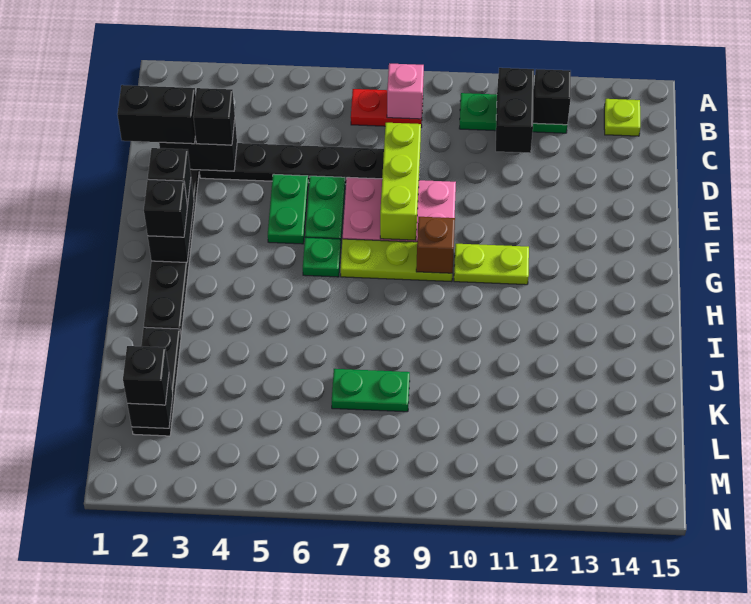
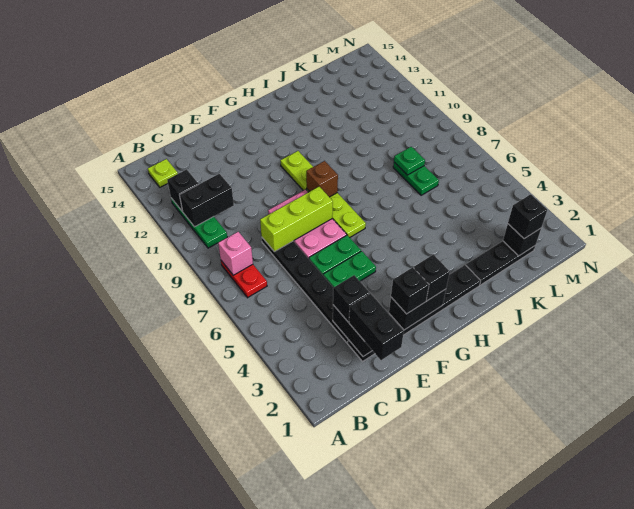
green plate G6 level 1 -> green plate K8 level 2

